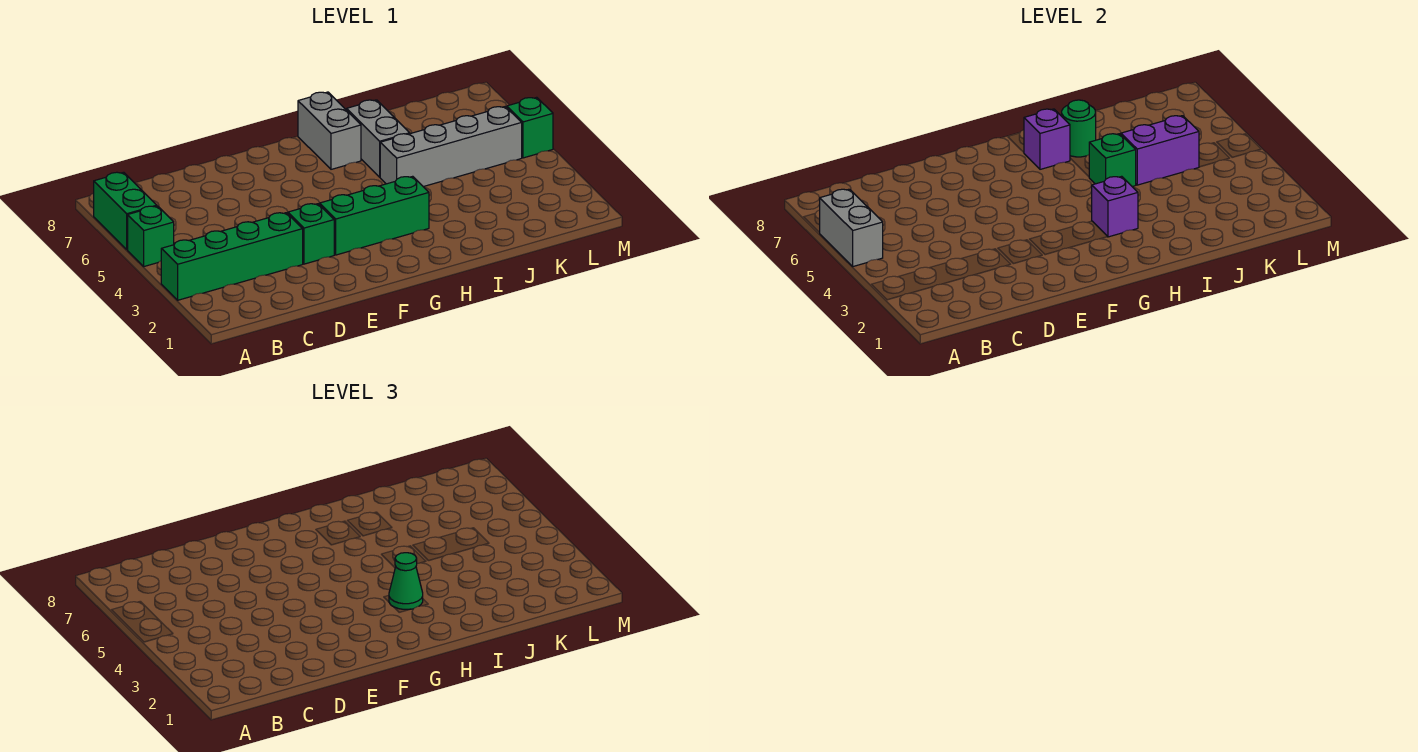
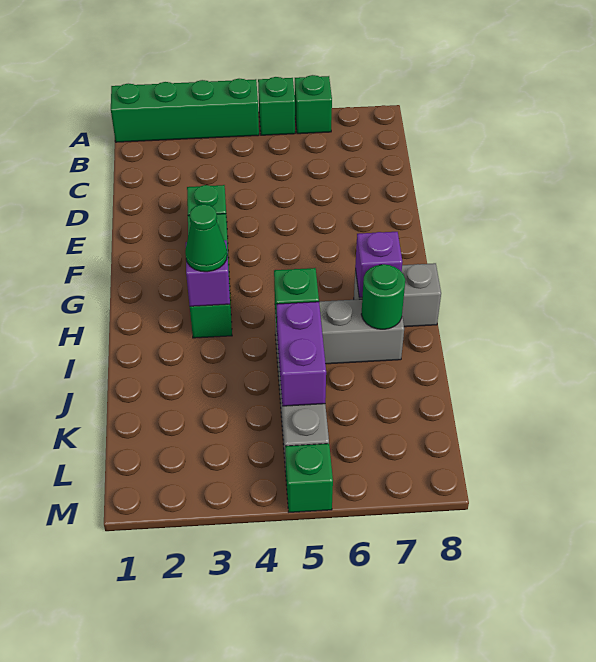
green brick A3:D3 level 1 -> green brick A1:A4 level 1
grey brick A5:A6 level 2 -> none
green brick A6:A7 level 1 -> green brick A6 level 1

